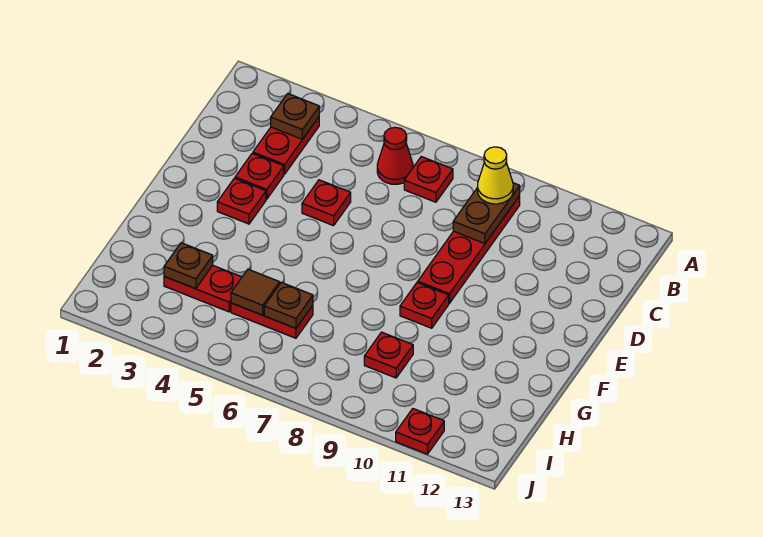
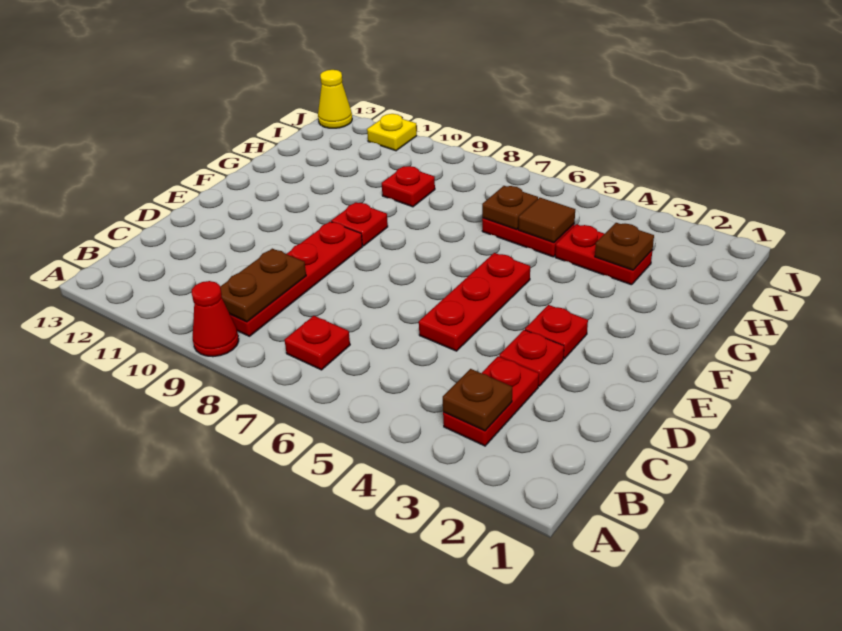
red cone B6 level 1 -> red cone A9 level 1
yellow cone B9 level 3 -> yellow cone J13 level 1
red plate D5 level 1 -> red plate D5:F5 level 1
red plate J11 level 1 -> yellow plate J11 level 1

